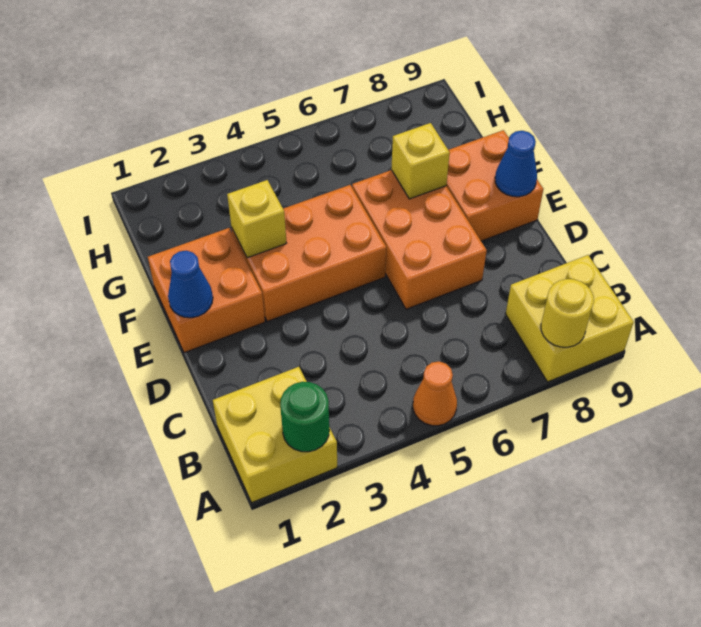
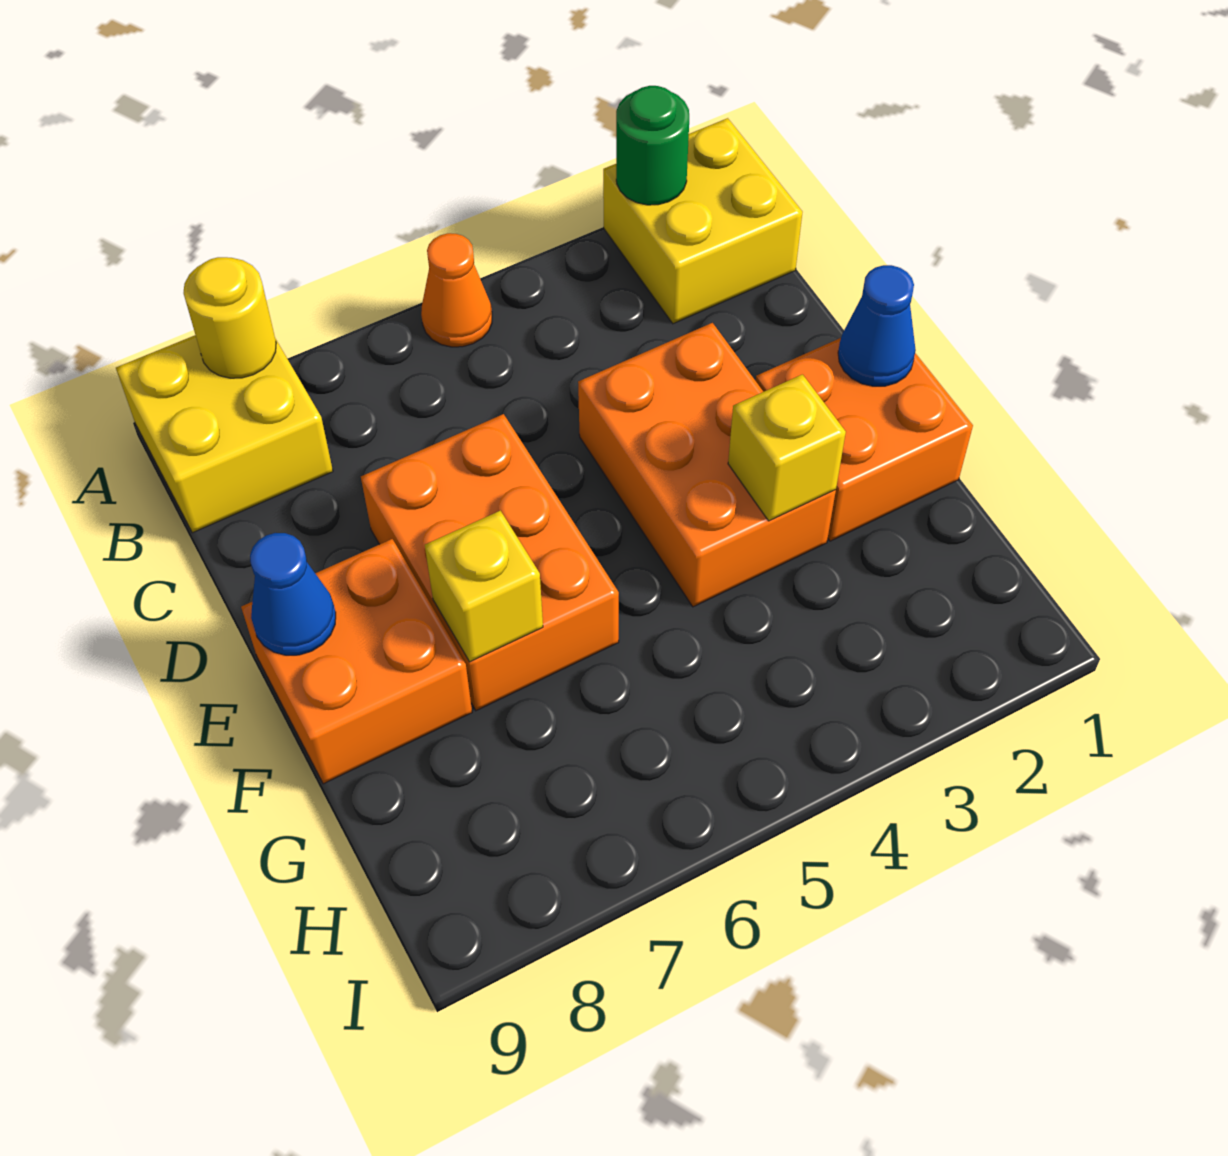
orange brick E3:F5 level 1 -> orange brick D3:F4 level 1

